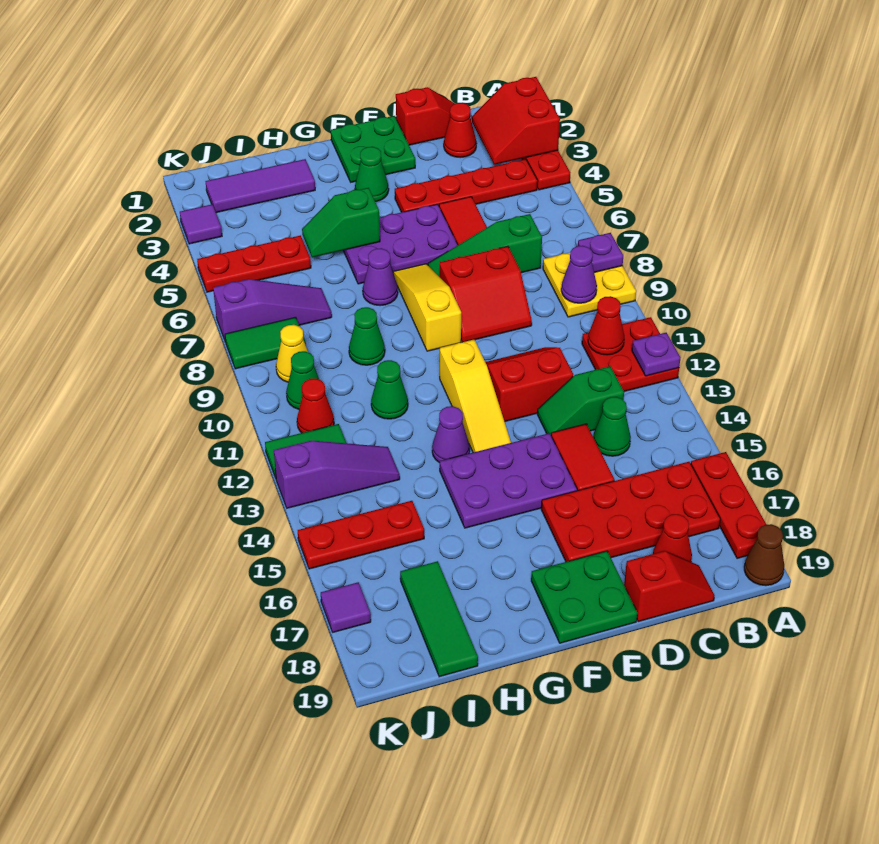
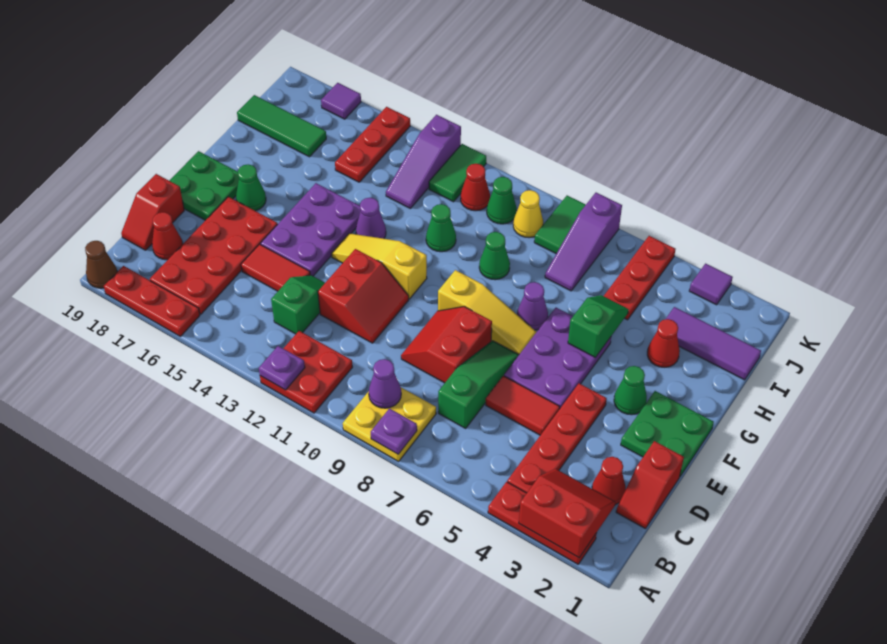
red cone B11 level 2 -> red cone H3 level 1
green cone C14 level 1 -> green cone F17 level 1
purple tile H2:J2 level 1 -> purple tile I1:I3 level 1

